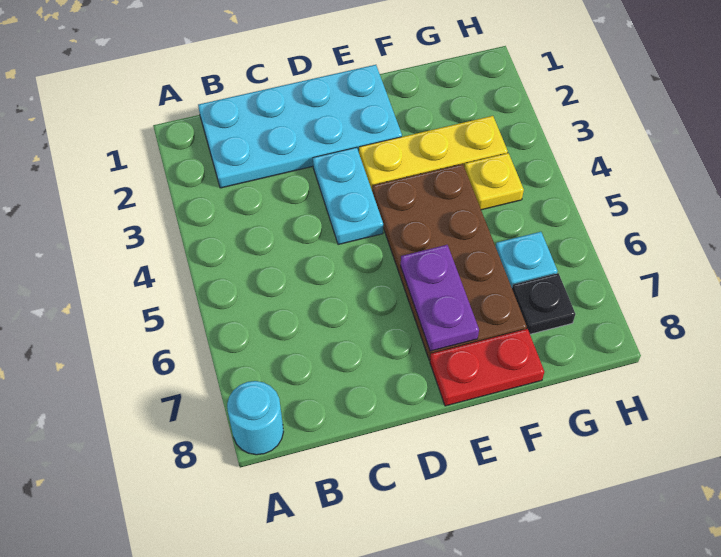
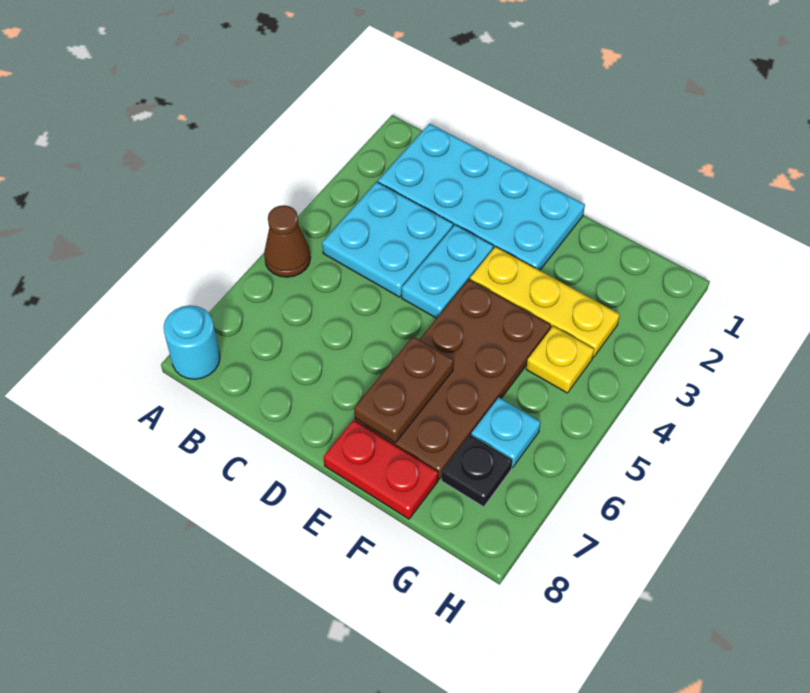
none -> brown cone A5 level 1
none -> cyan plate B3:C4 level 1
purple plate E6:E7 level 2 -> brown plate E6:E7 level 2

